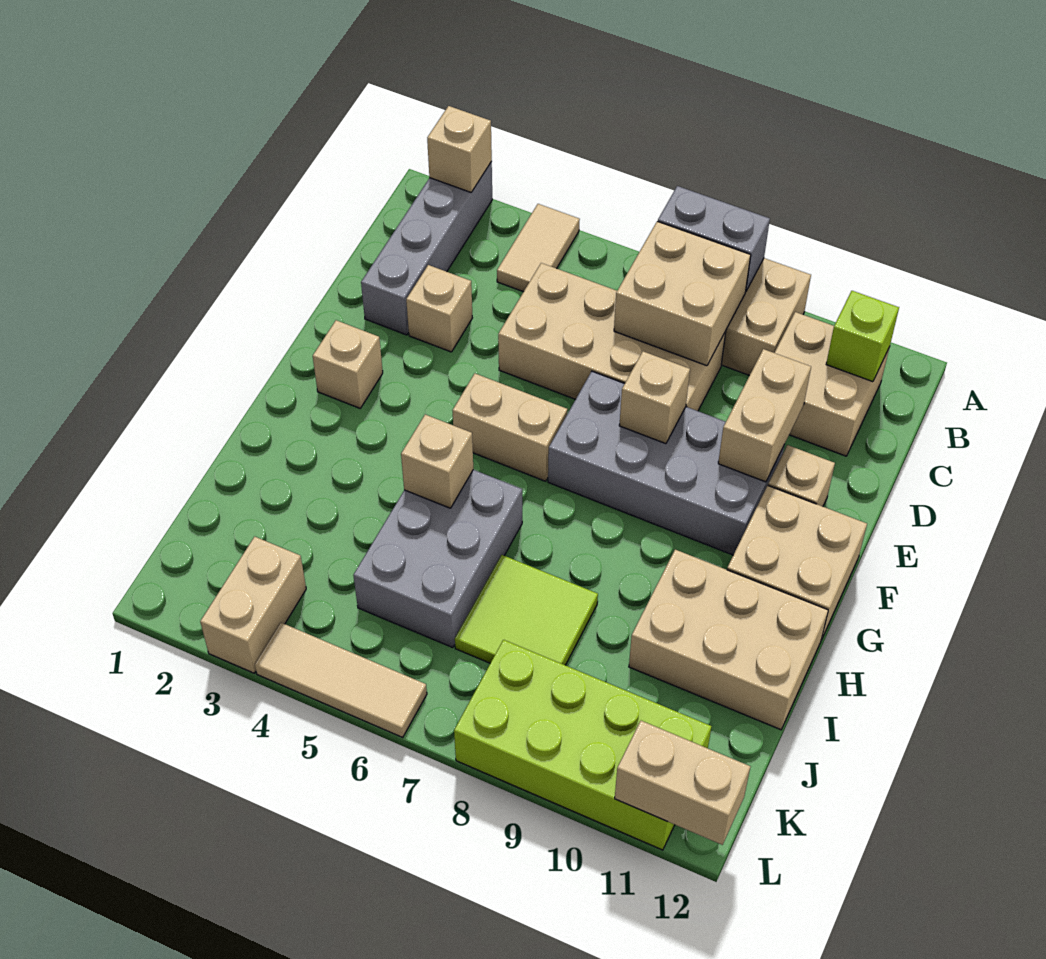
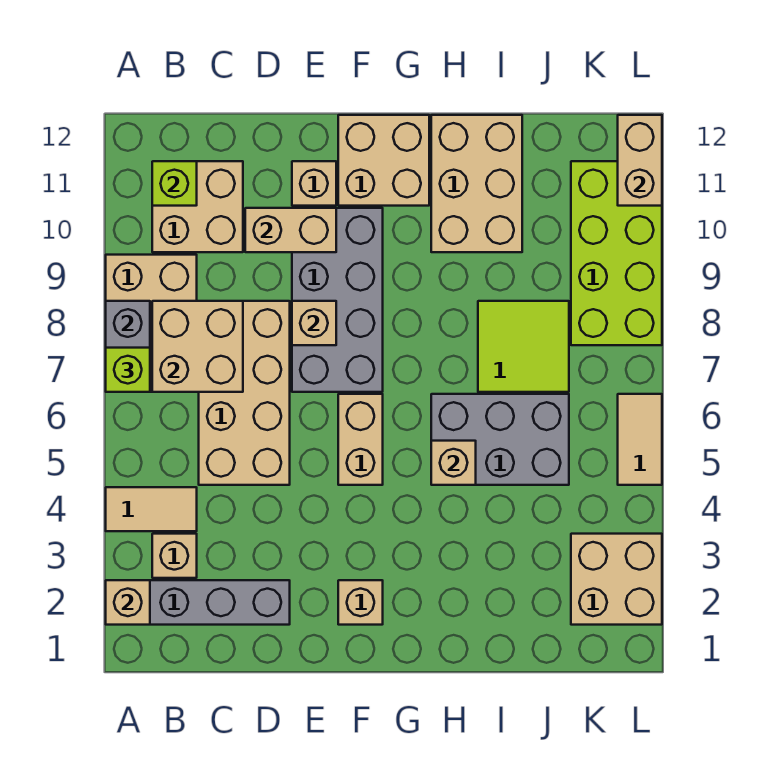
none -> lime brick A7 level 3
tan brick D3 level 1 -> tan brick B3 level 1
tan brick K3:L3 level 1 -> tan brick K2:L3 level 1
tan tile L4:L6 level 1 -> tan tile L5:L6 level 1

